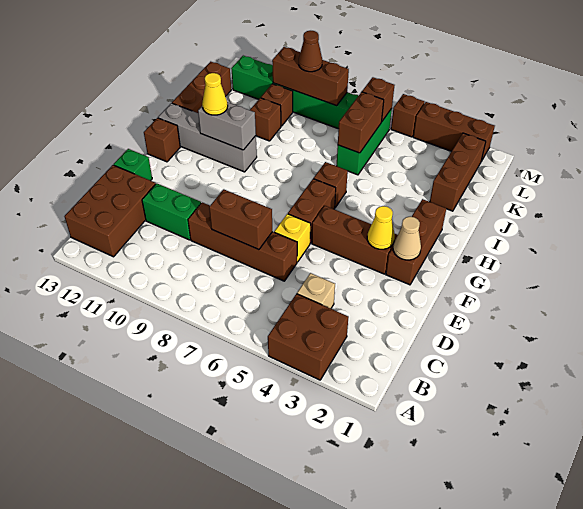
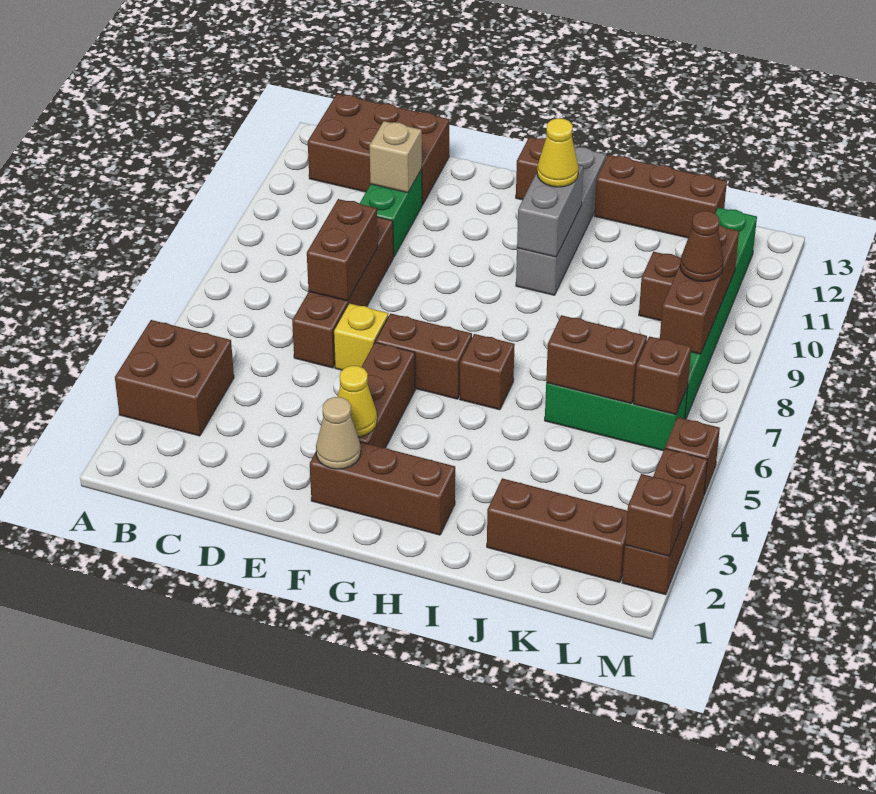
tan brick C4 level 1 -> tan brick D11 level 2
green brick E13 level 1 -> none
brown brick J10 level 1 -> brown brick M2 level 2

